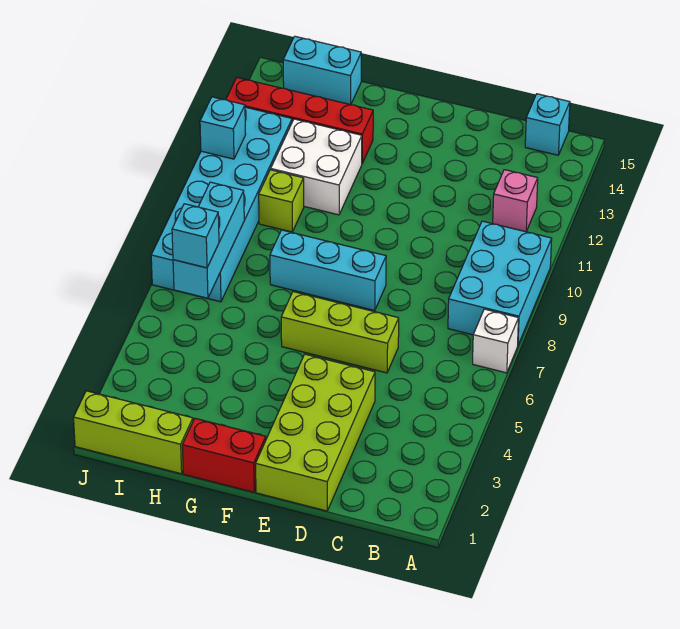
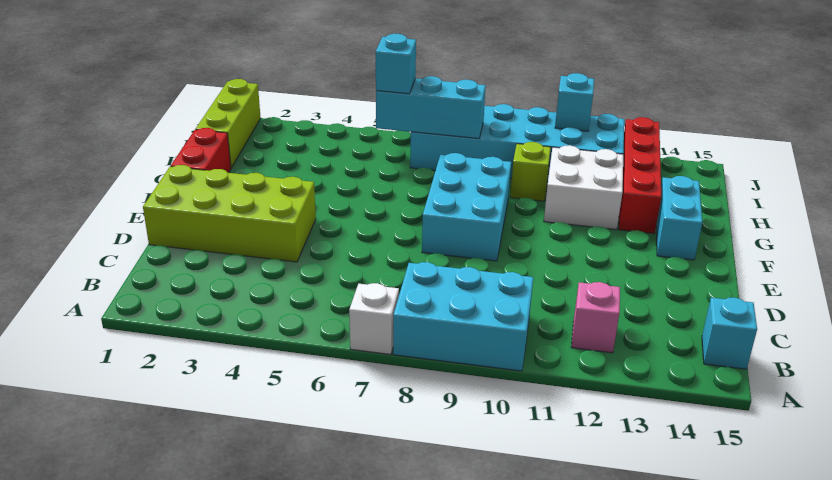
lime brick D6:F6 level 1 -> none
cyan brick E8:G8 level 1 -> cyan brick E8:G9 level 1
cyan brick H15:I15 level 1 -> cyan brick F14:G14 level 1

